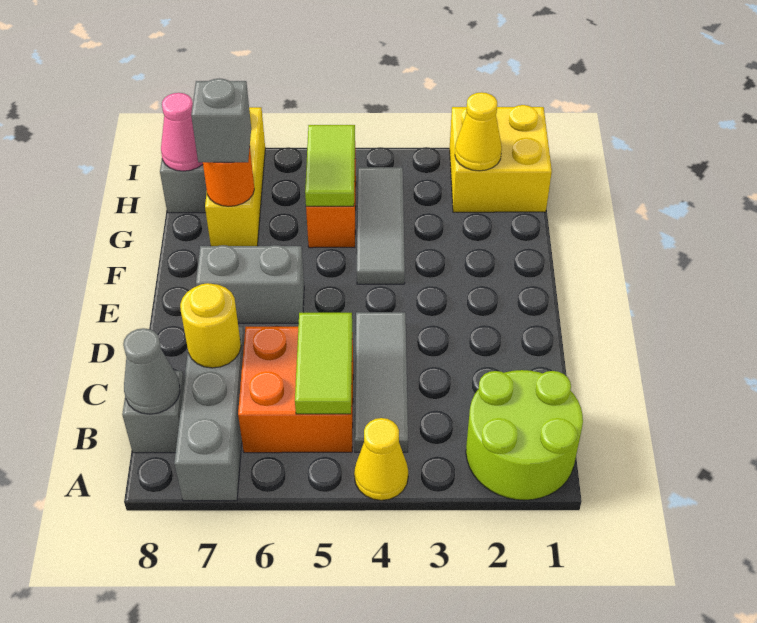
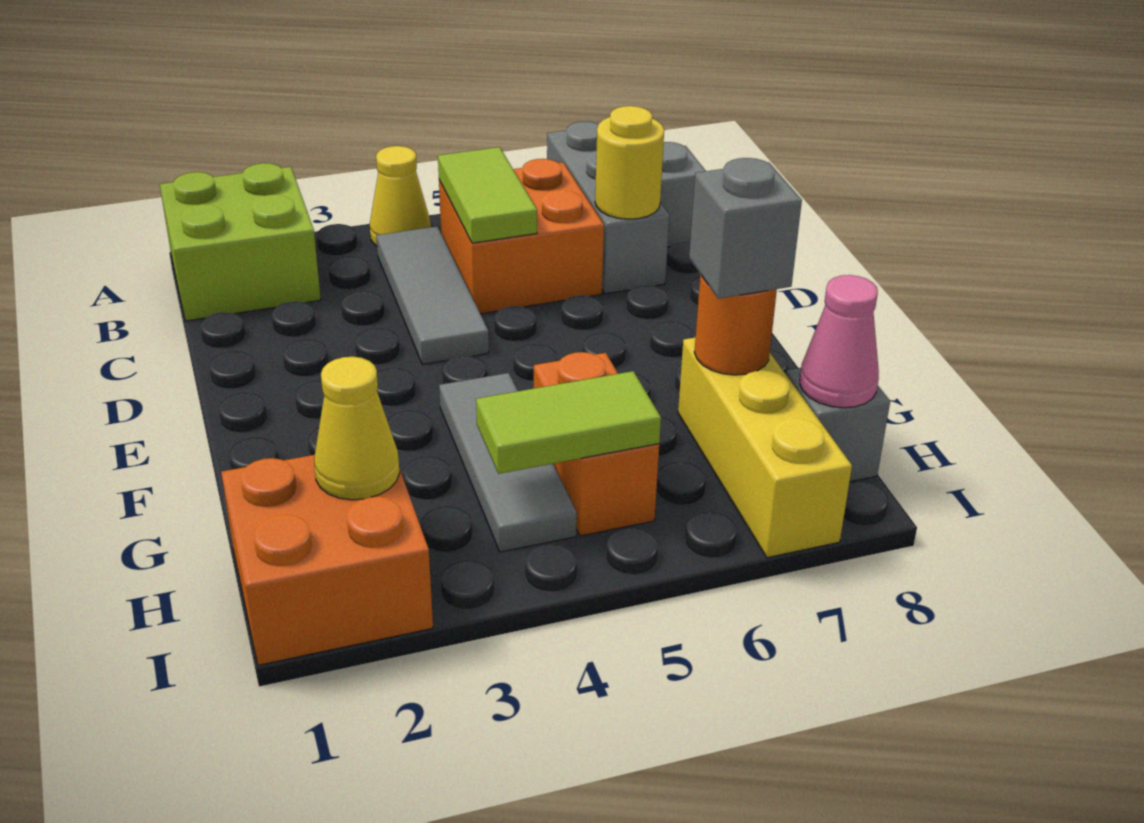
lime round brick A1:B2 level 1 -> lime brick A1:B2 level 1
grey cone B8 level 2 -> none
grey brick E6:E7 level 1 -> none
lime tile G5:H5 level 2 -> lime tile H4:H5 level 2
yellow brick H1:I2 level 1 -> orange brick H1:I2 level 1

